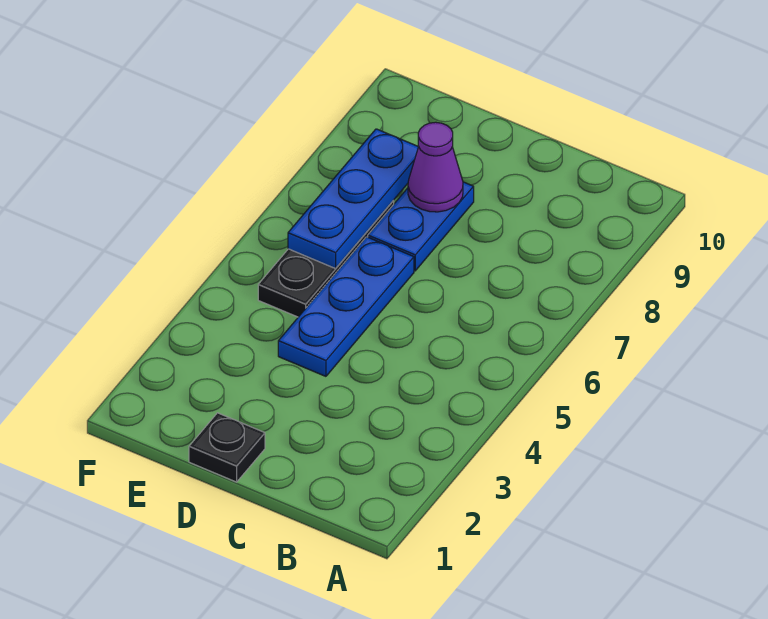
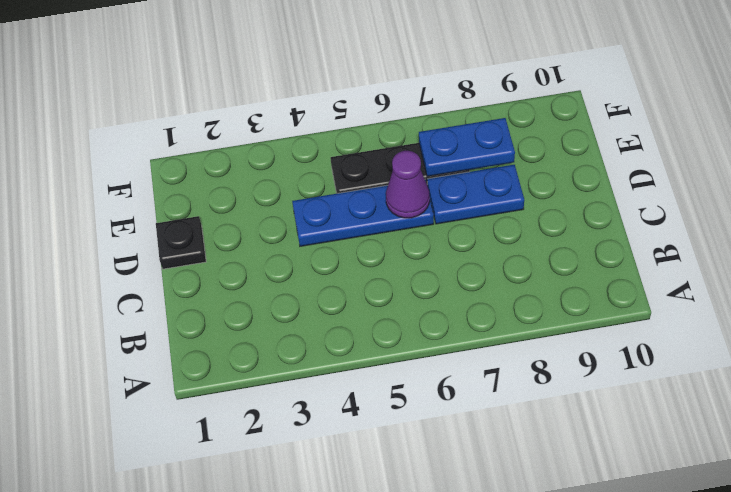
purple cone D8 level 2 -> purple cone D6 level 2
blue plate E6:E8 level 2 -> blue plate E7:E8 level 2

